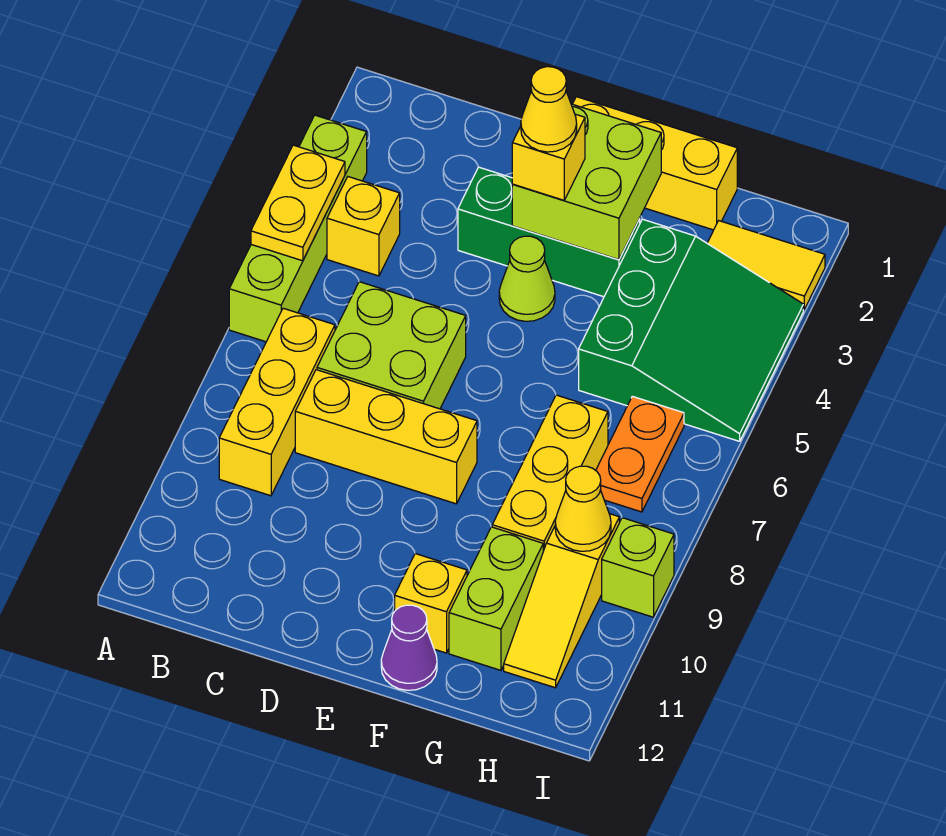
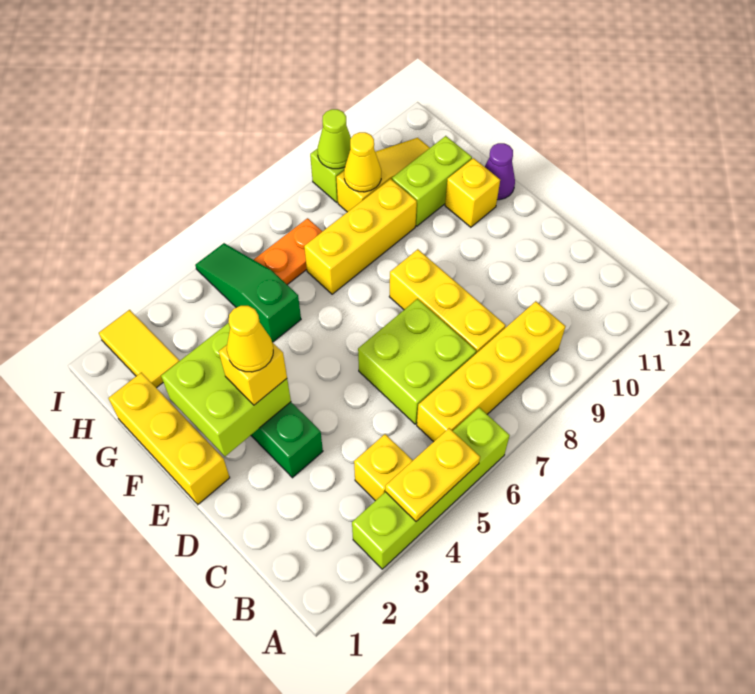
yellow brick B7:B9 level 1 -> yellow brick B6:B9 level 1
lime cone E4 level 1 -> lime cone I9 level 2
green slope G3:I5 level 1 top G -> green slope G5:I5 level 1 top G

